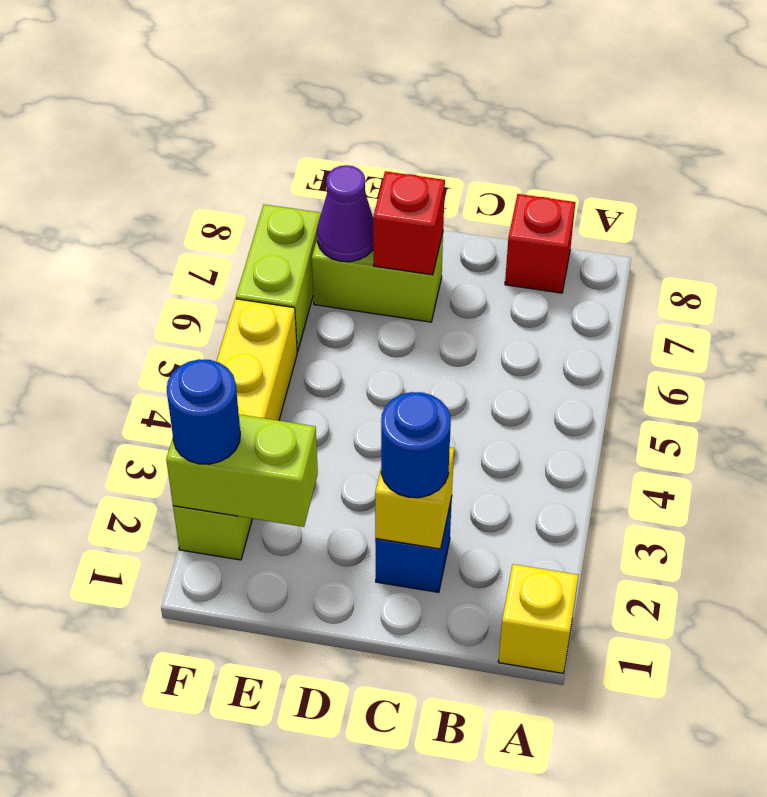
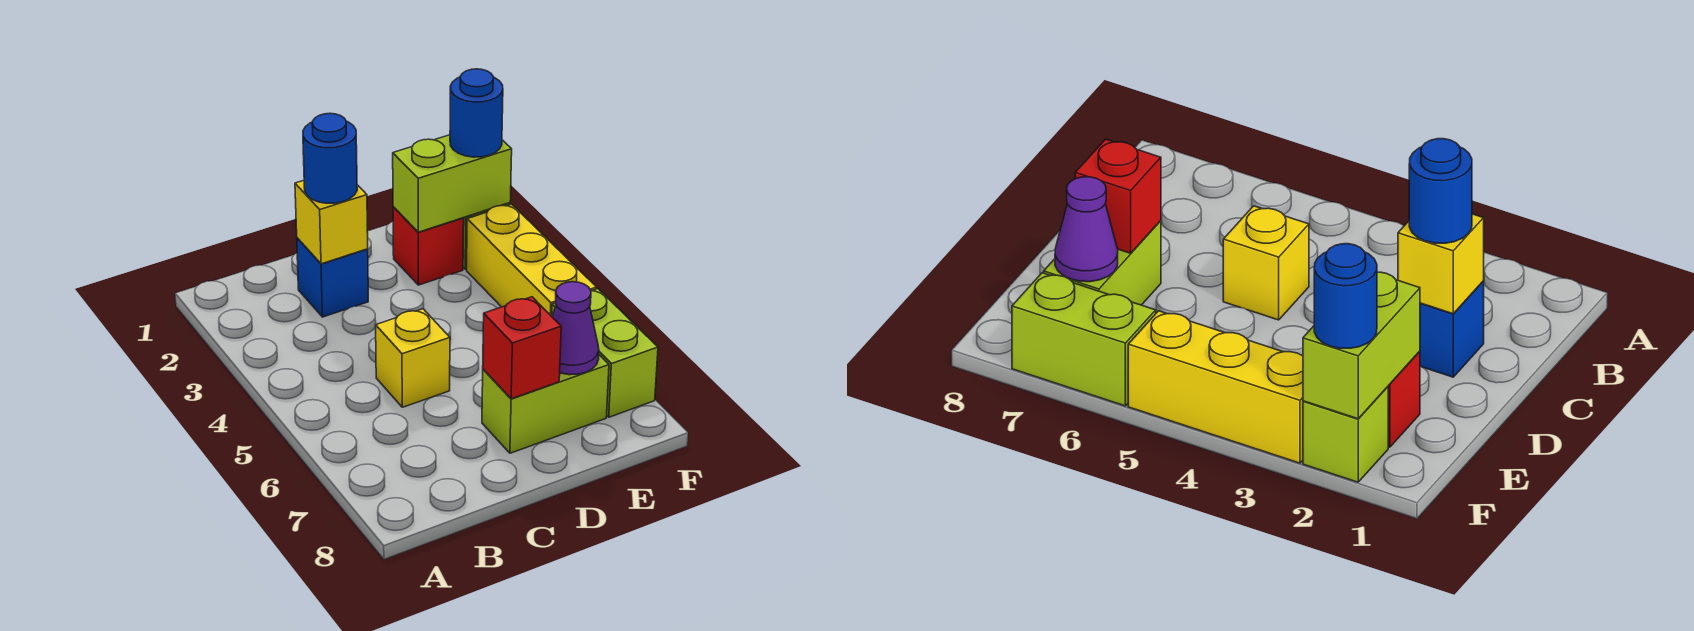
yellow brick A1 level 1 -> yellow brick C5 level 1
red brick B8 level 1 -> red brick E2 level 1

